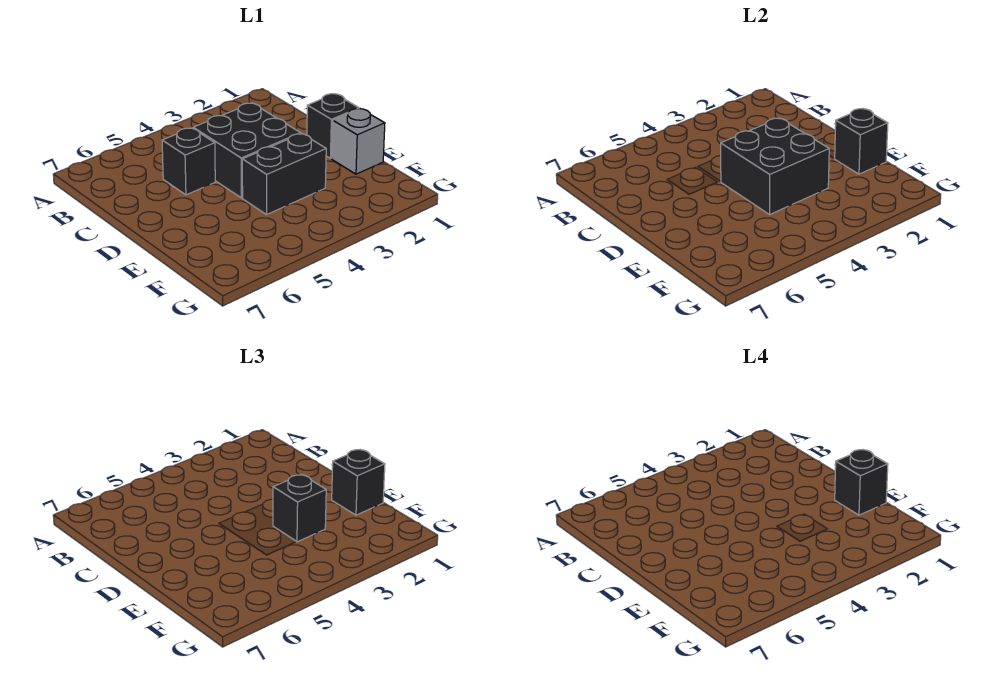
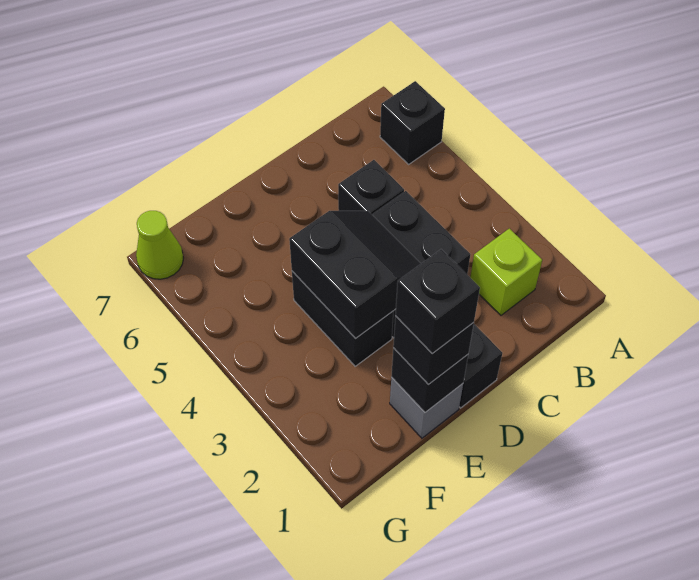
none -> lime brick B2 level 1
black brick D3:E4 level 2 -> black slope D3:E4 level 2 top E
black brick E3 level 3 -> black brick A6 level 1
none -> lime cone G7 level 1

